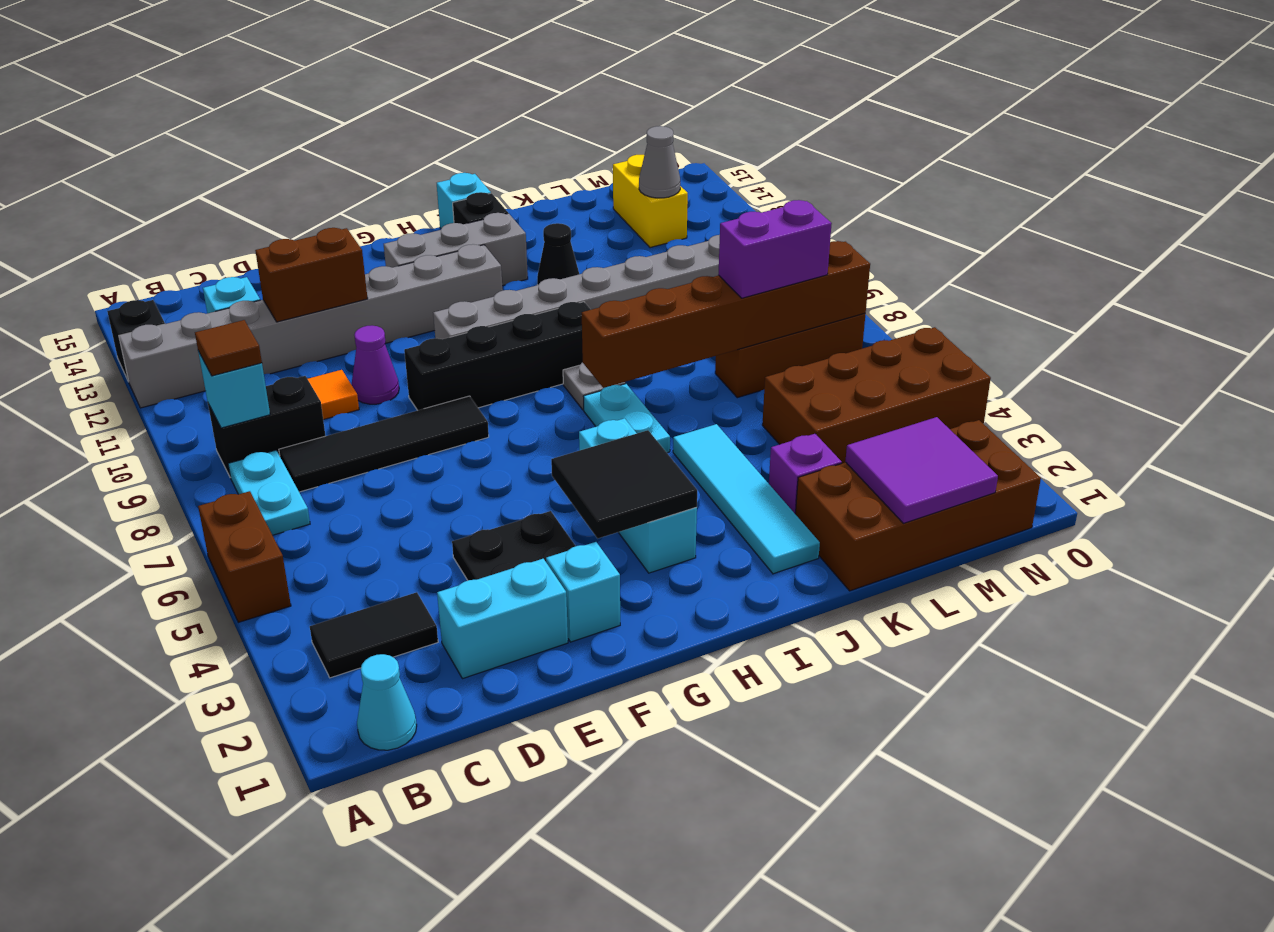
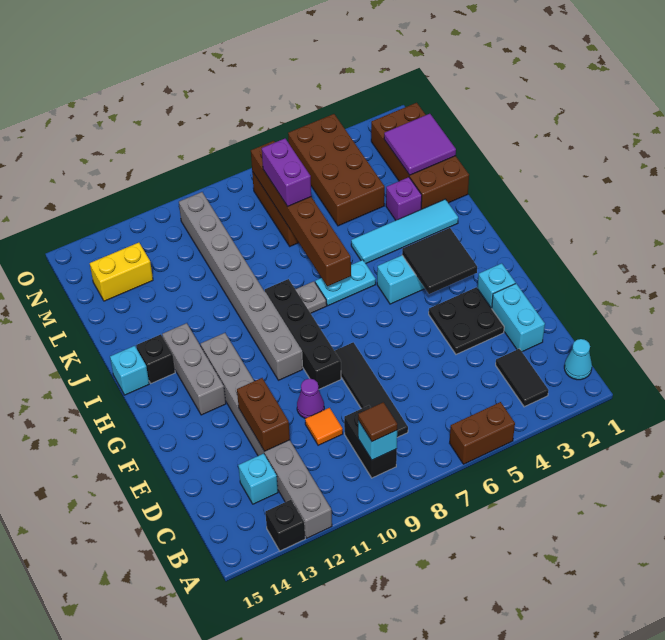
cyan plate B7:B8 level 1 -> none
black cone J12 level 1 -> none
grey cone M13 level 2 -> none

